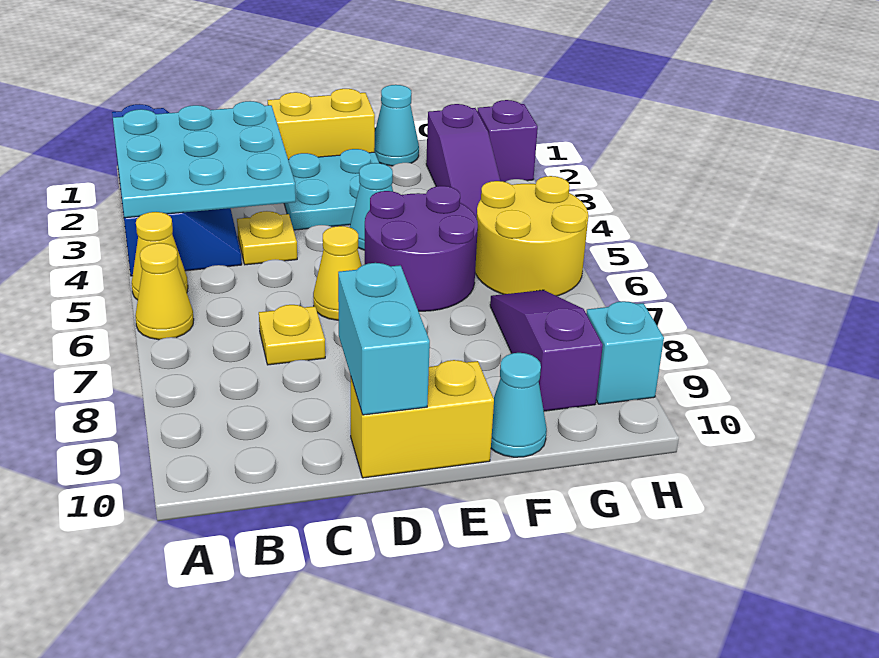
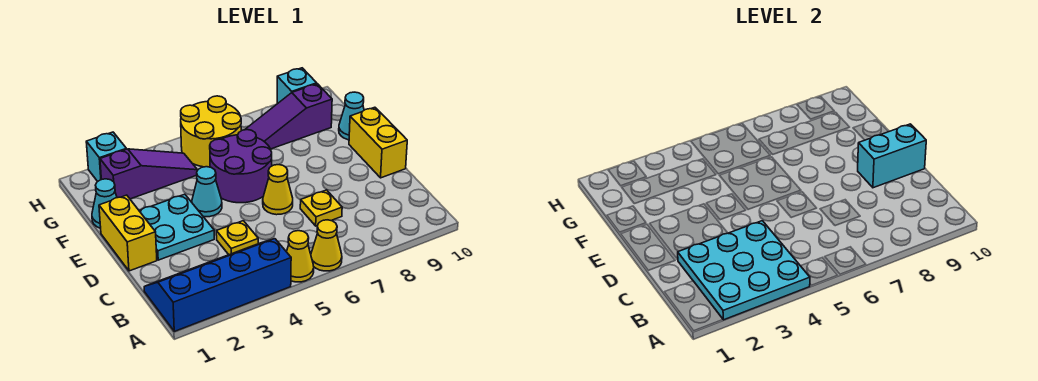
purple brick H2 level 1 -> cyan brick H2 level 1

